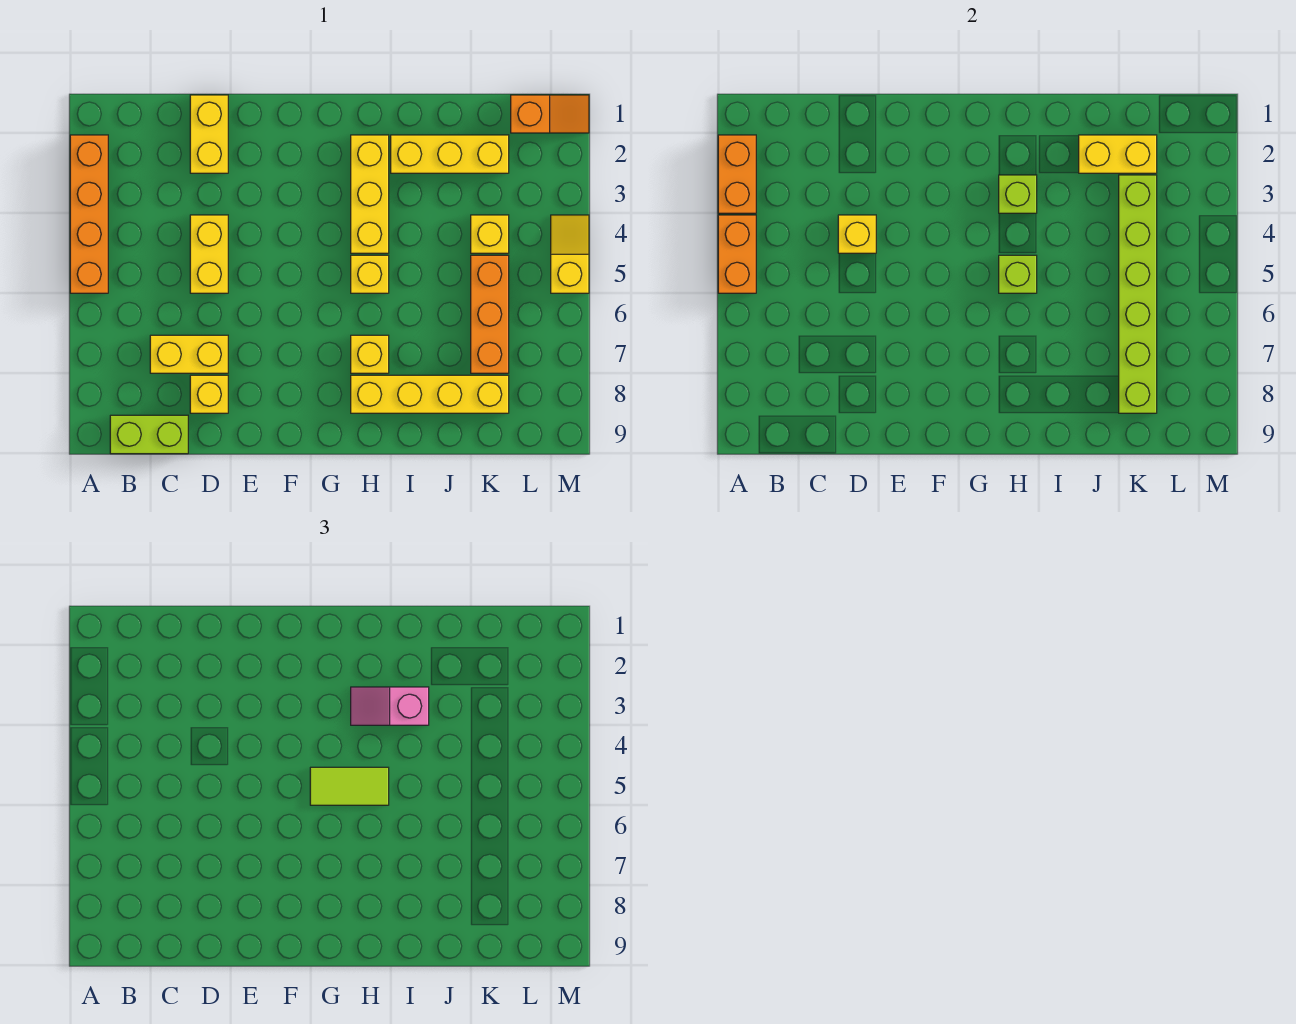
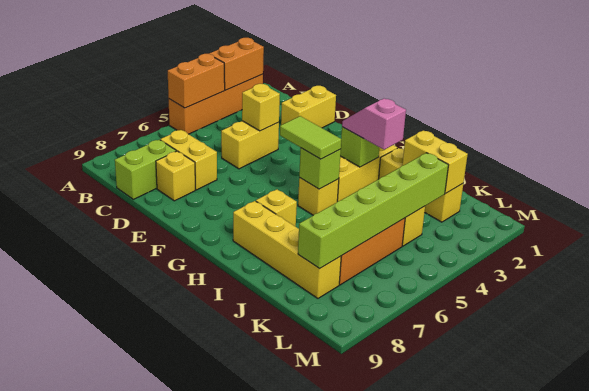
lime brick B9:C9 level 1 -> lime brick C8:C9 level 1
orange slope L1:M1 level 1 top L -> none
yellow slope M4:M5 level 1 top 5 -> none

